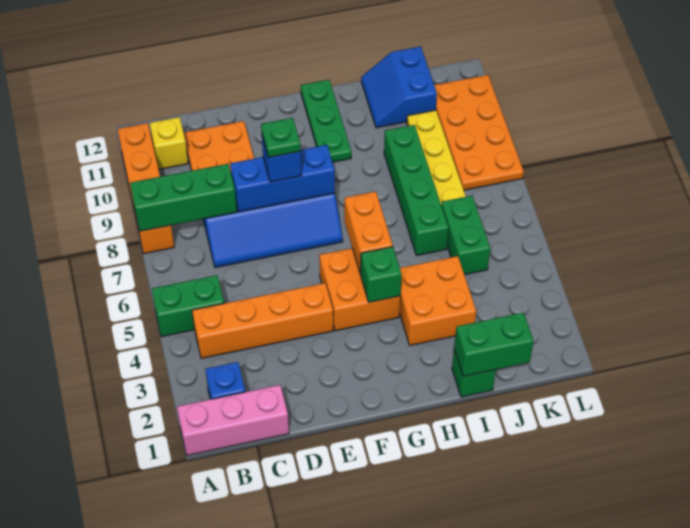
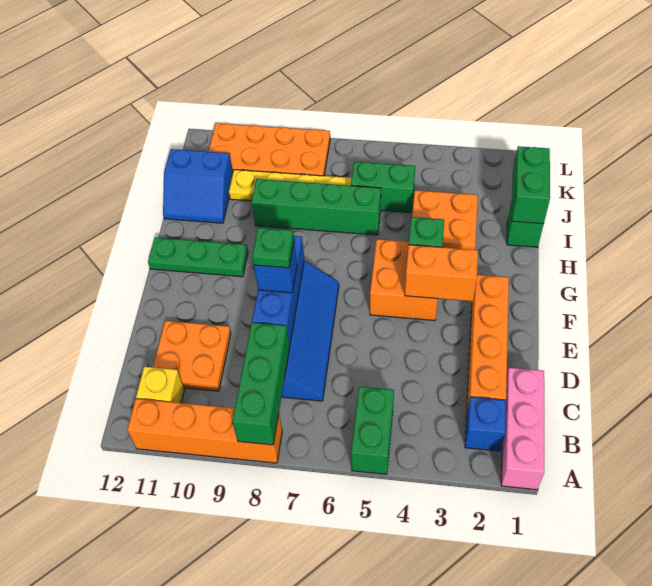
orange brick B4:E4 level 1 -> orange brick C2:F2 level 1
orange brick G5:G6 level 2 -> orange brick F3:F4 level 2

